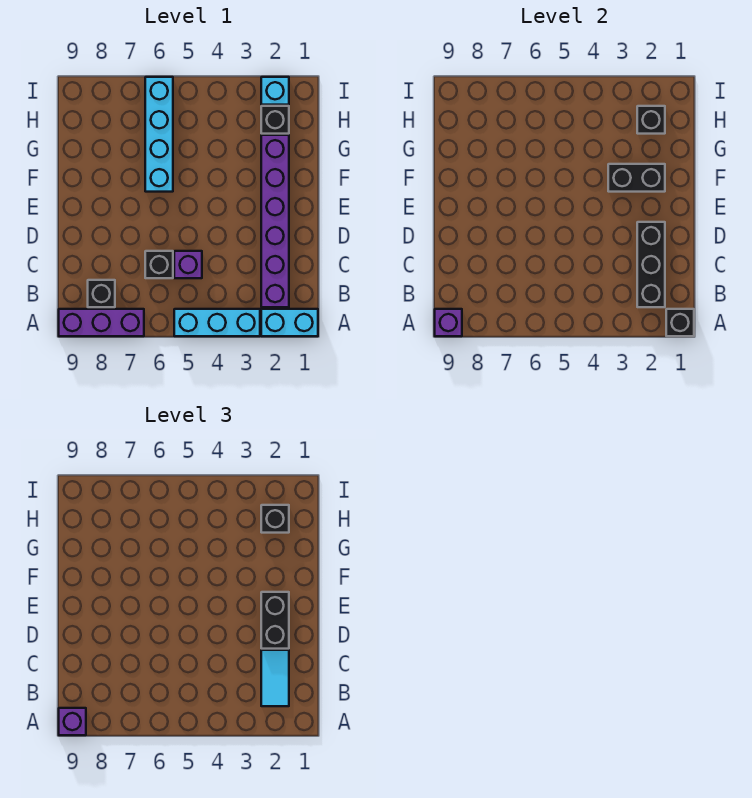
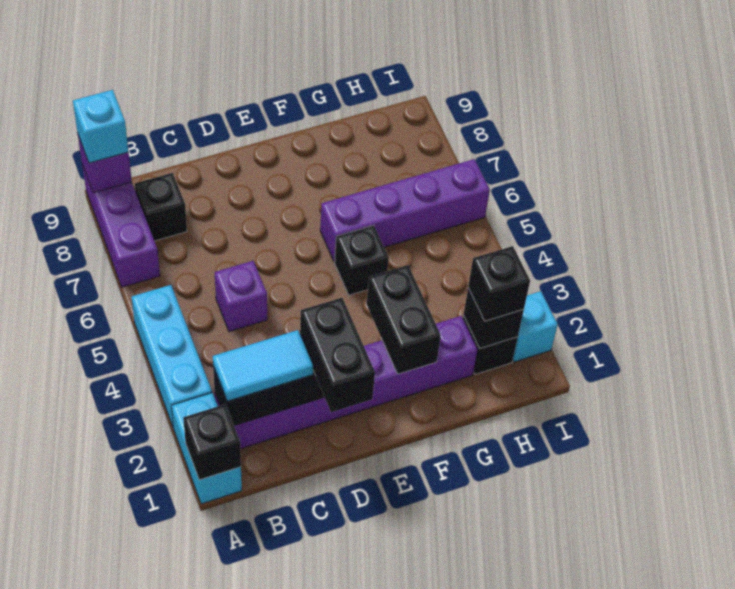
purple brick A9 level 3 -> cyan brick A9 level 3
black brick C6 level 1 -> black brick F5 level 1
black brick D2:E2 level 3 -> black brick D1:D2 level 3
cyan brick F6:I6 level 1 -> purple brick F6:I6 level 1

